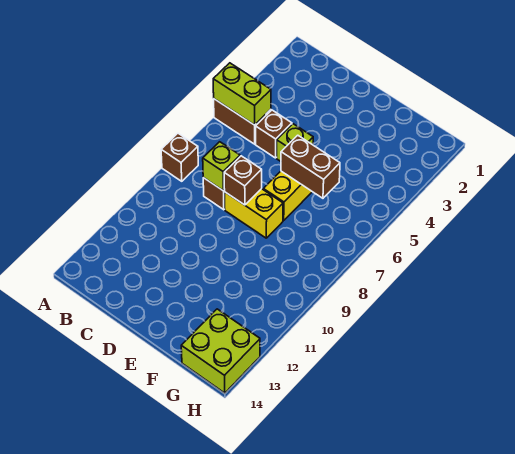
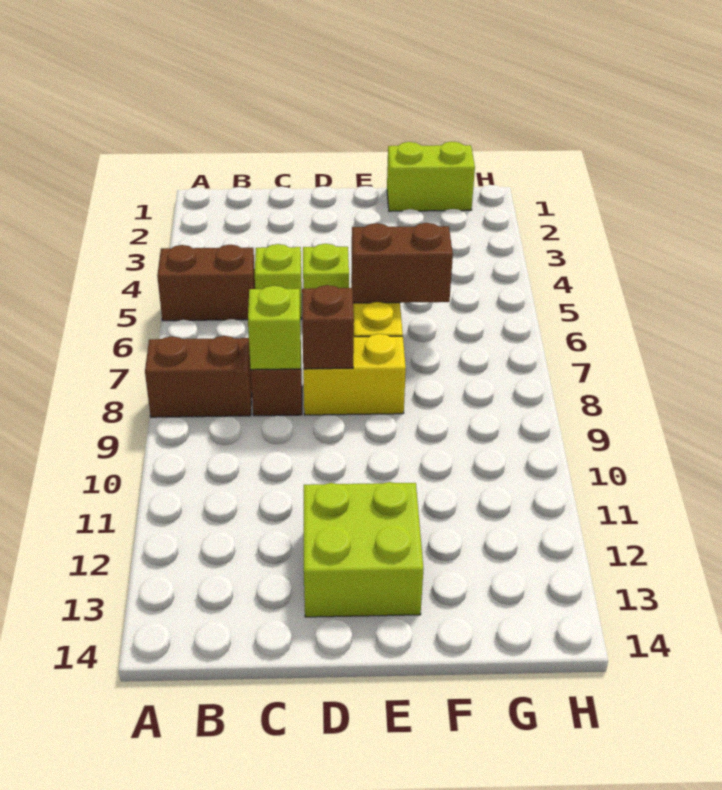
lime brick A5:B5 level 2 -> lime brick F1:G1 level 1
brown brick A8 level 1 -> brown brick A8:B8 level 1
brown brick C5 level 1 -> lime brick C5 level 1
lime brick G13:H14 level 1 -> lime brick D12:E13 level 1

